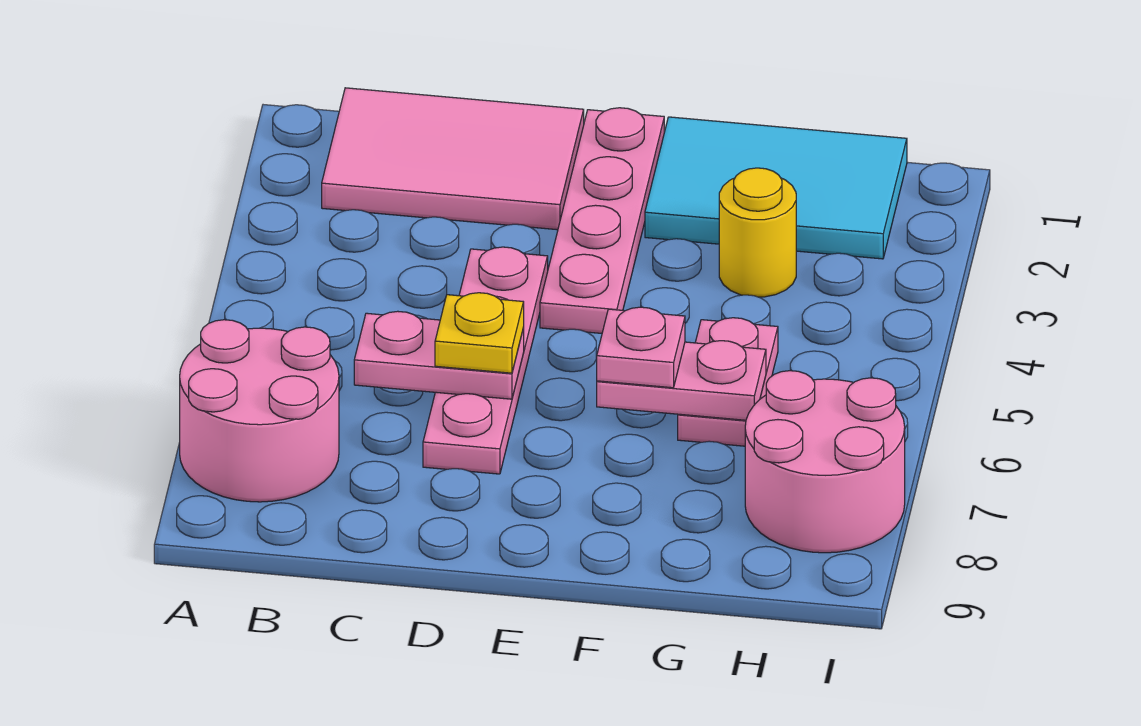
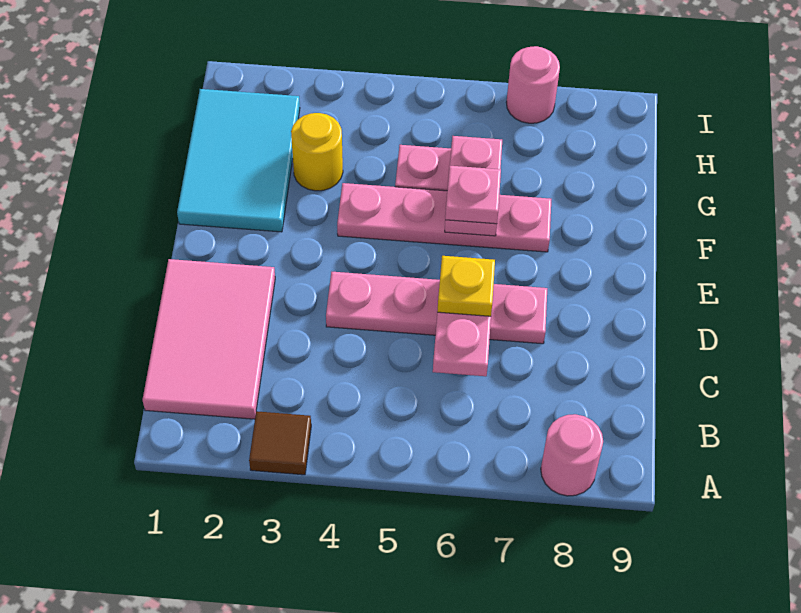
none -> brown tile A3 level 1
pink round brick A7:B8 level 1 -> pink round brick A8 level 1
pink plate E1:E4 level 1 -> pink plate F4:F7 level 1
pink round brick H7:I8 level 1 -> pink round brick I7 level 1

